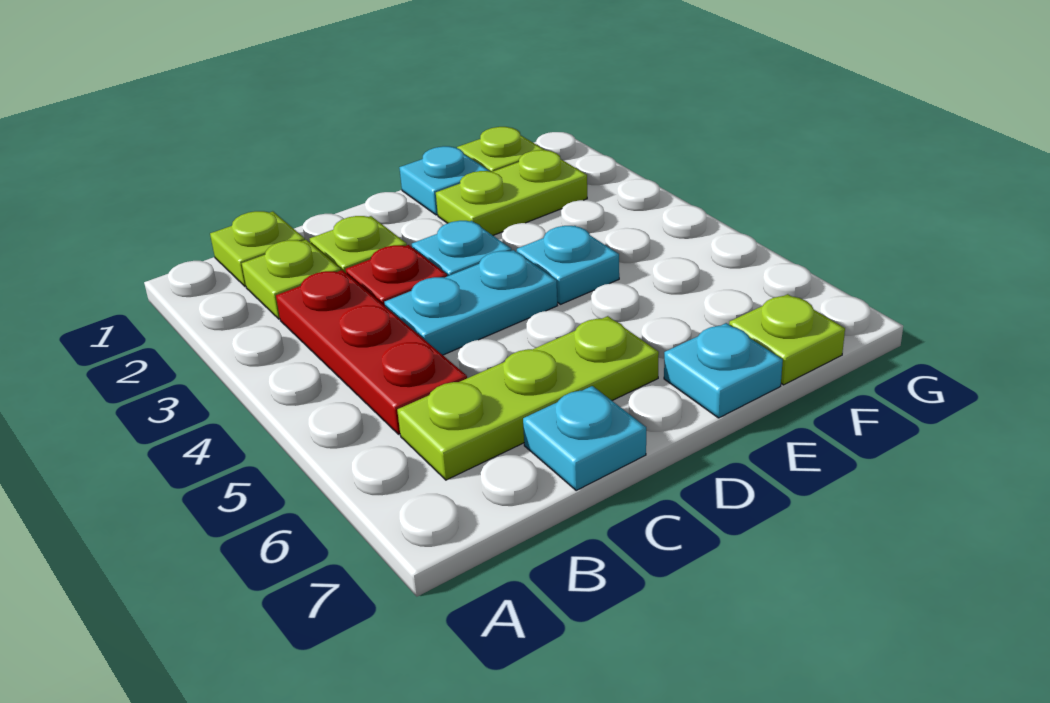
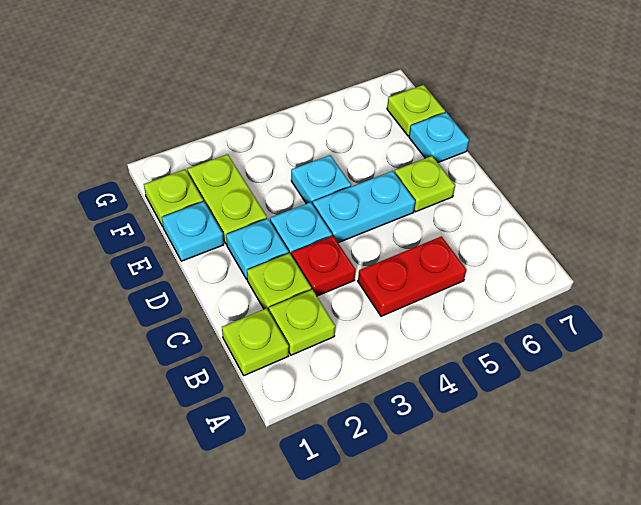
red plate B3:B5 level 1 -> red plate B4:B5 level 1
lime plate B6:D6 level 1 -> lime plate D6 level 1
cyan plate C4:D4 level 1 -> cyan plate D4:D5 level 1
cyan plate C7 level 1 -> cyan plate D2 level 1

